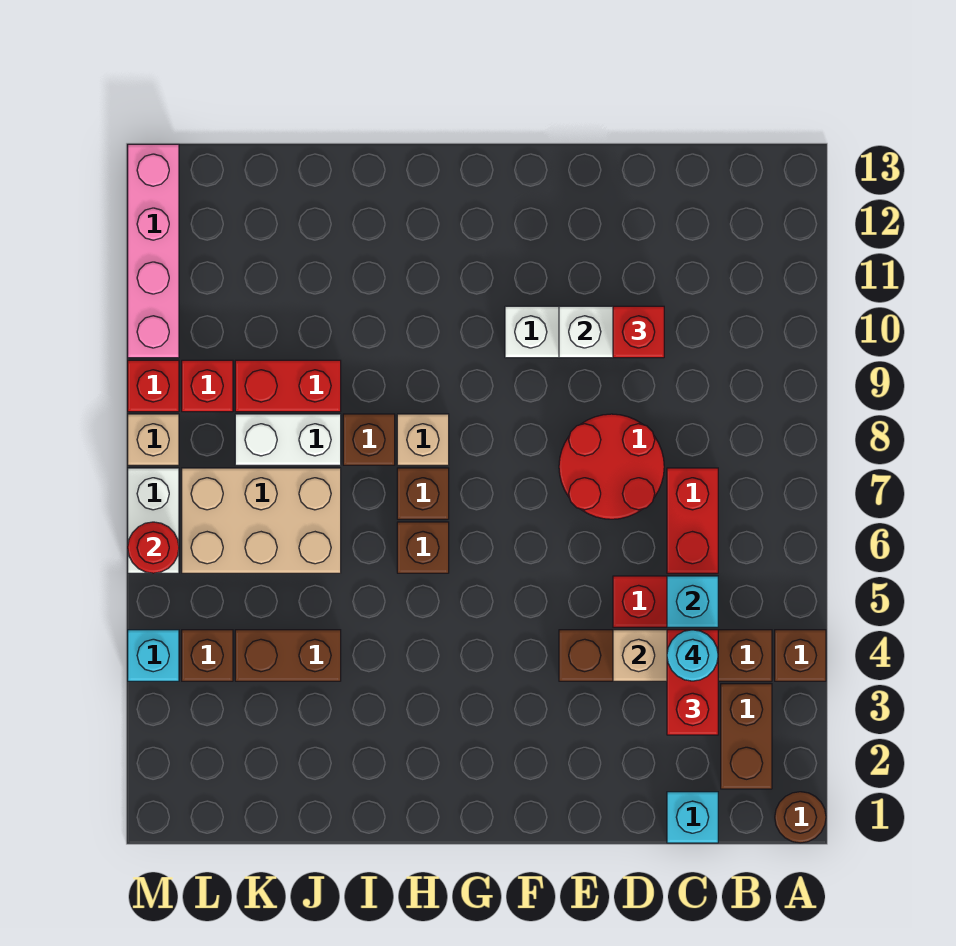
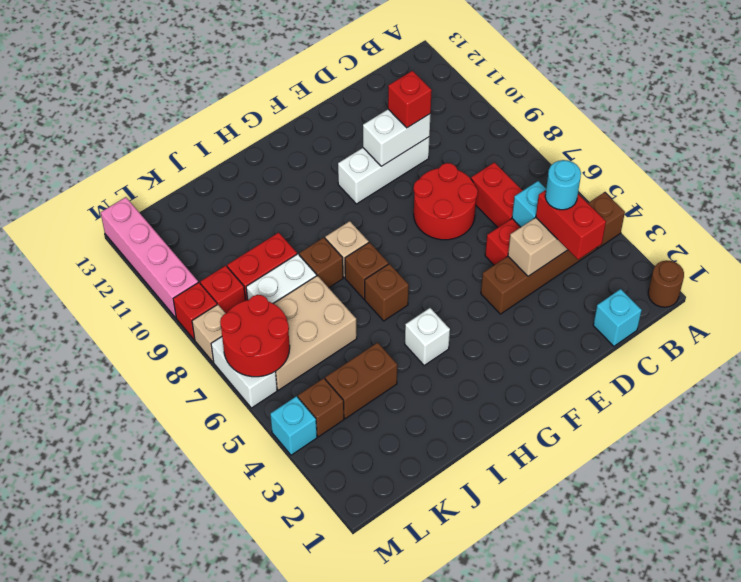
brown brick B2:B3 level 1 -> none
none -> white brick H4 level 1
red round brick M6 level 2 -> red round brick L6:M7 level 2

